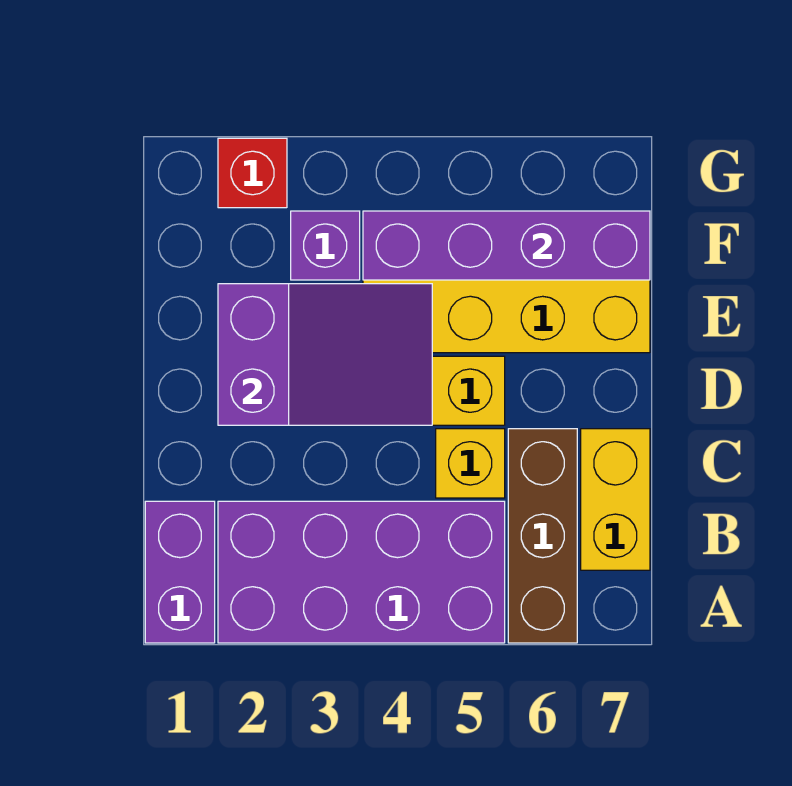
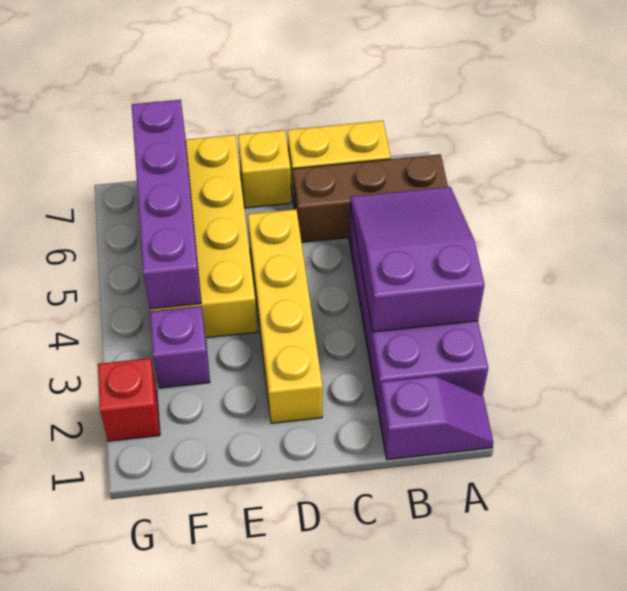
purple brick A1:B1 level 1 -> purple slope A1:B1 level 1 top B
yellow brick C5 level 1 -> yellow brick D7 level 1
purple slope D2:E4 level 2 top 2 -> purple slope A3:B5 level 2 top 3

